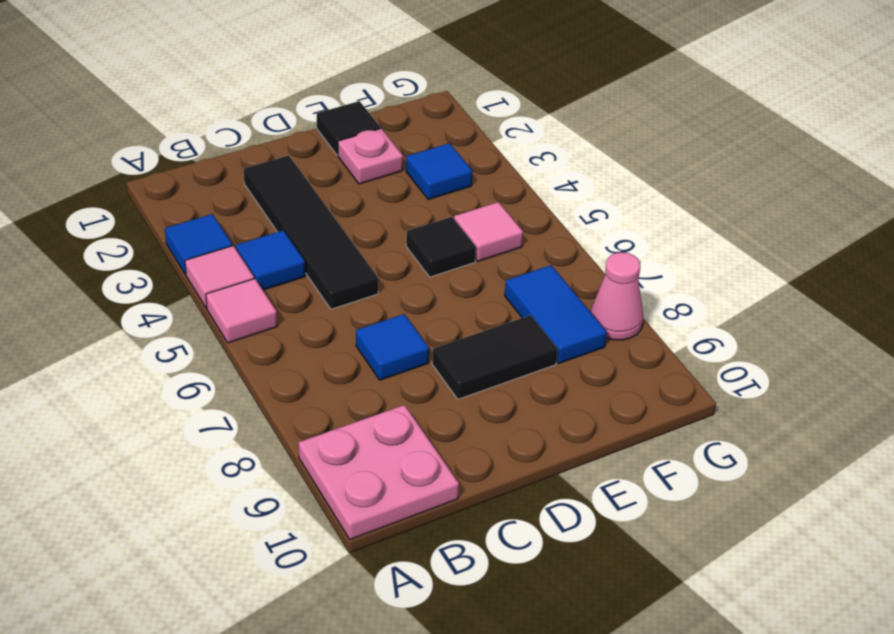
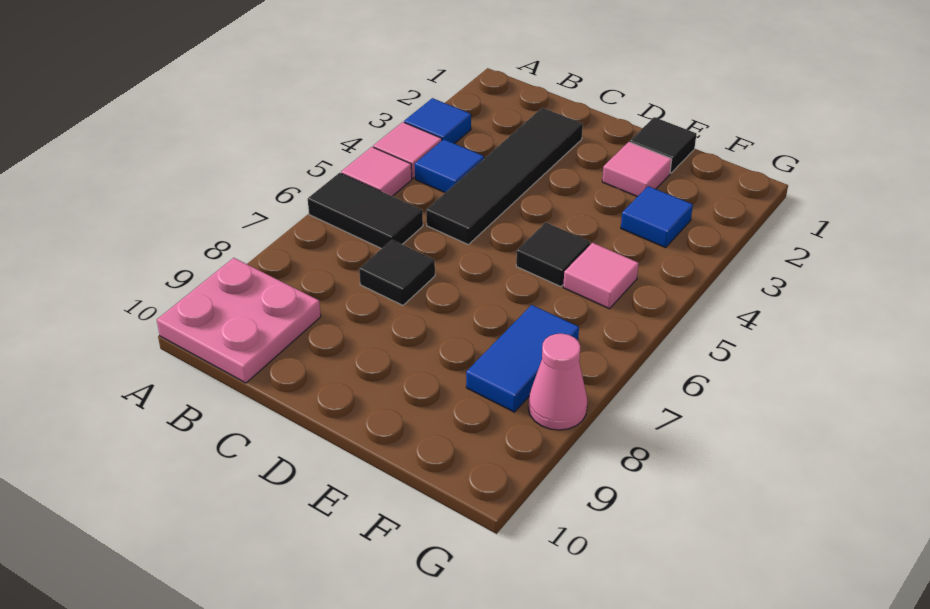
blue tile C7 level 1 -> black tile C7 level 1
black tile D8:E8 level 1 -> black tile A6:B6 level 1
pink plate E2 level 1 -> pink tile E2 level 1

